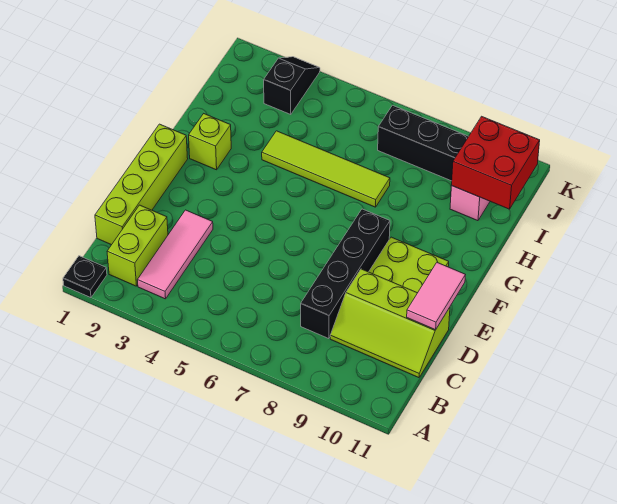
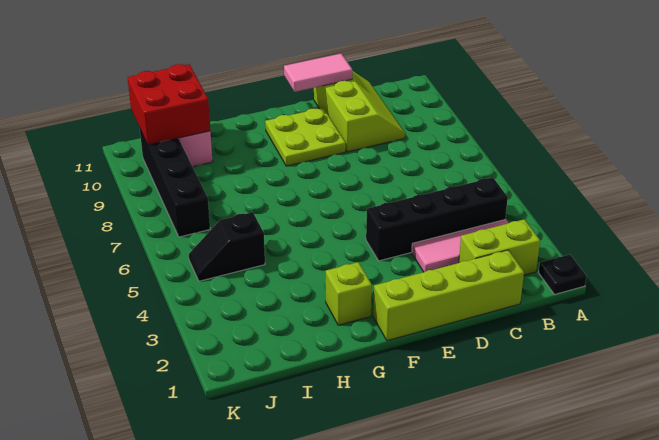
black brick C8:F8 level 1 -> black brick B4:E4 level 1
lime tile H4:H7 level 1 -> none
black slope J3:K3 level 1 top J -> black slope I5:J5 level 1 top I

